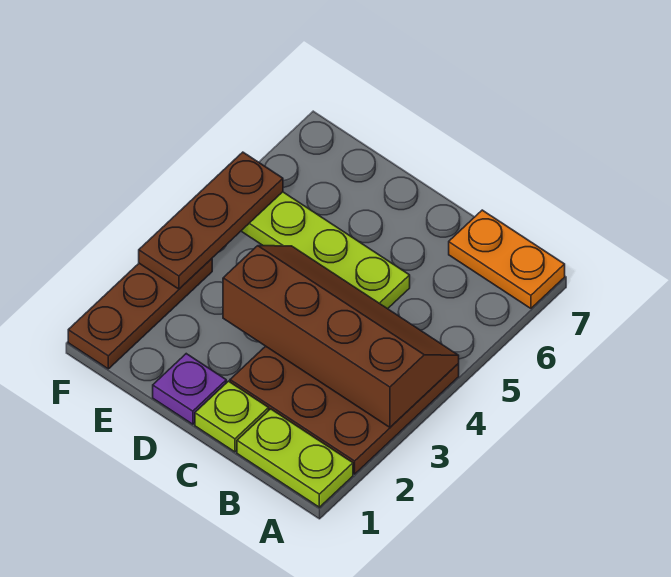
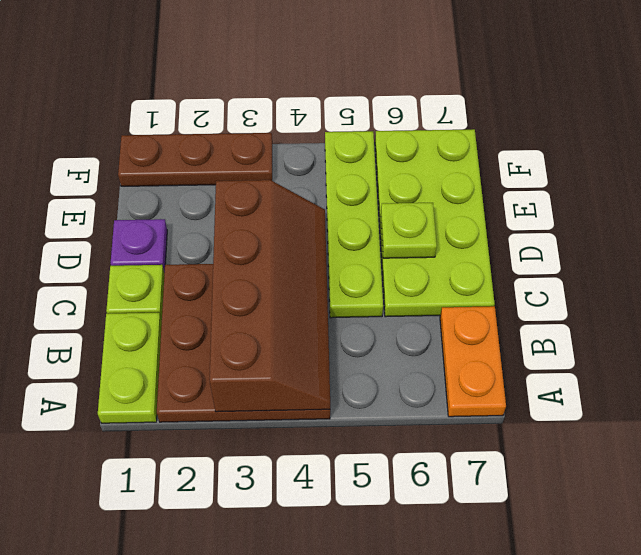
none -> lime plate C6:F7 level 1
none -> lime plate D6 level 2
brown plate F3:F5 level 2 -> none

